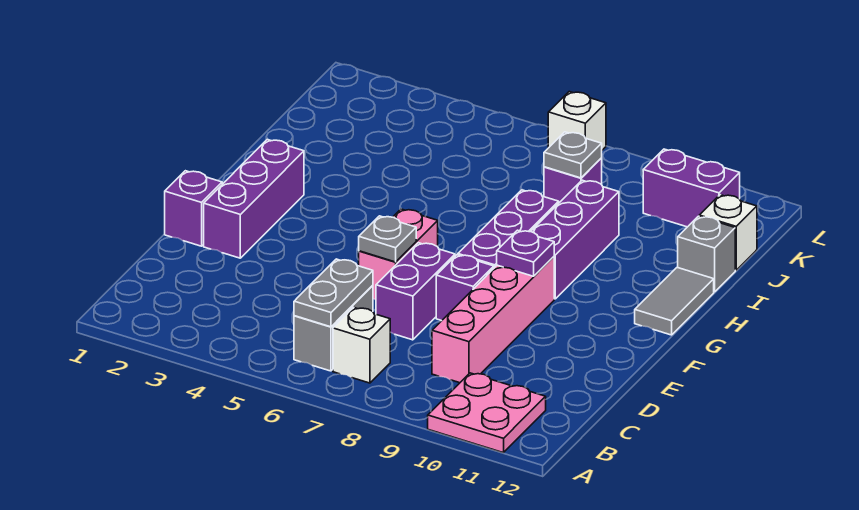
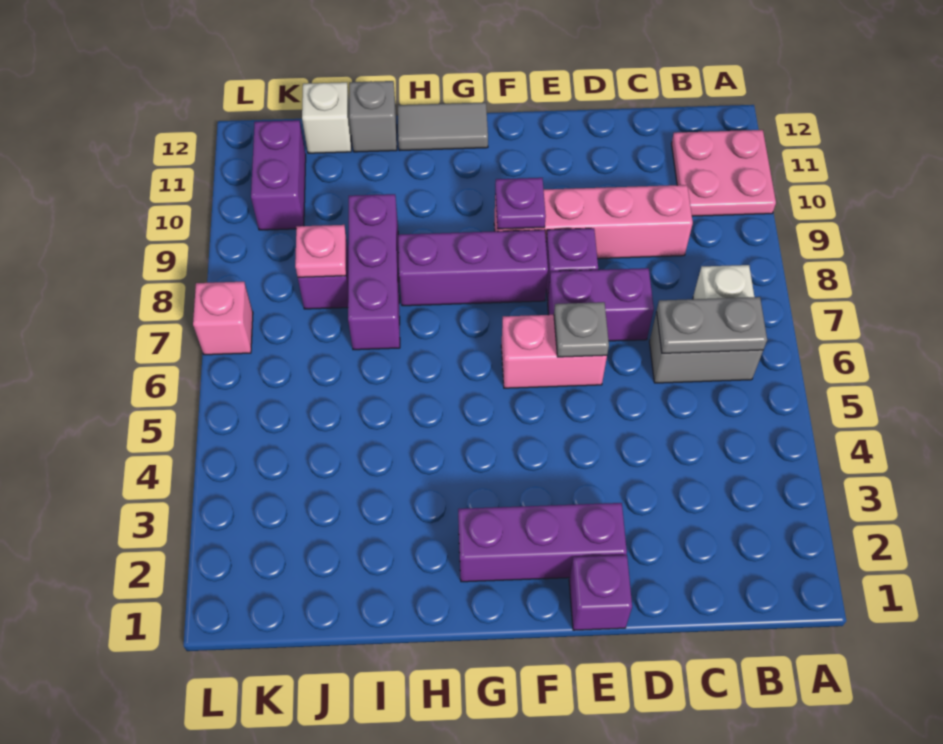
purple brick G9:I9 level 1 -> purple brick I7:I9 level 1
grey plate J8 level 2 -> pink plate J8 level 2
white brick L7 level 1 -> pink brick L7 level 1

